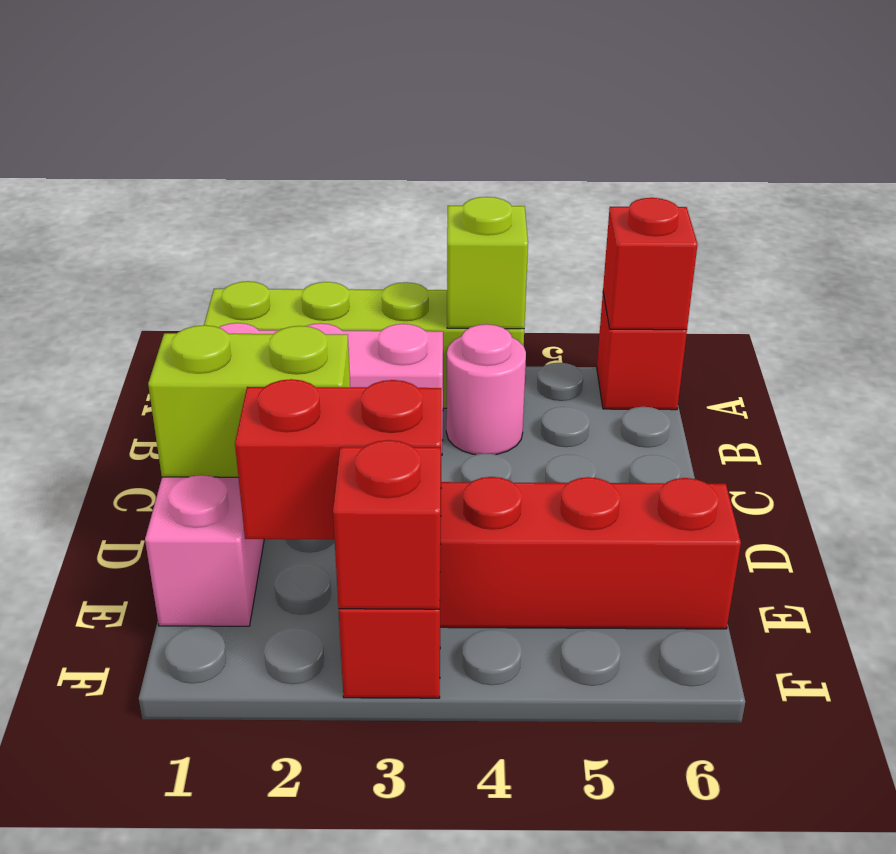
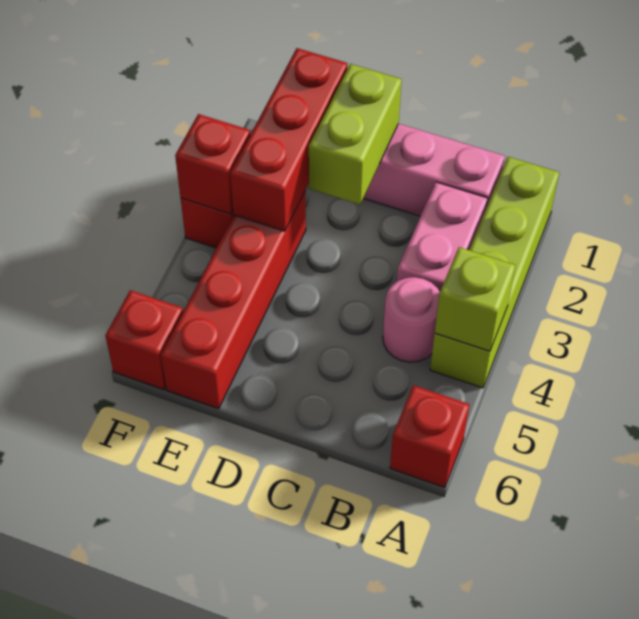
red brick A6 level 2 -> red brick F6 level 1
red brick E2:E3 level 2 -> red brick E1:E3 level 2

